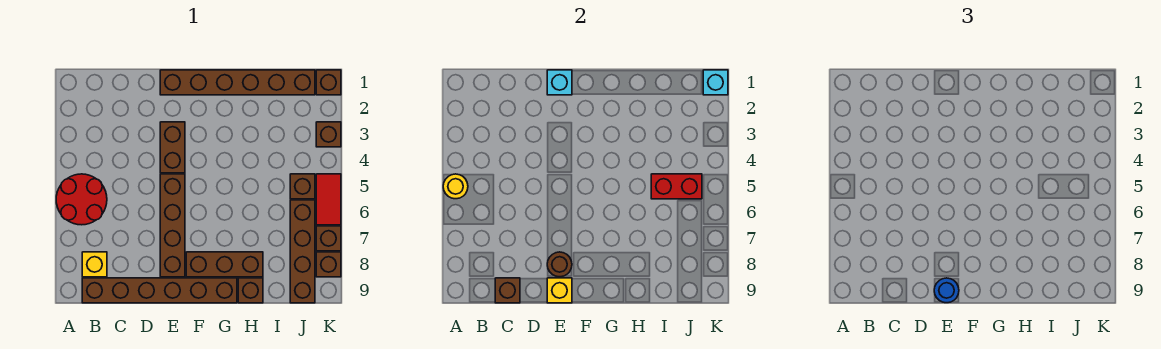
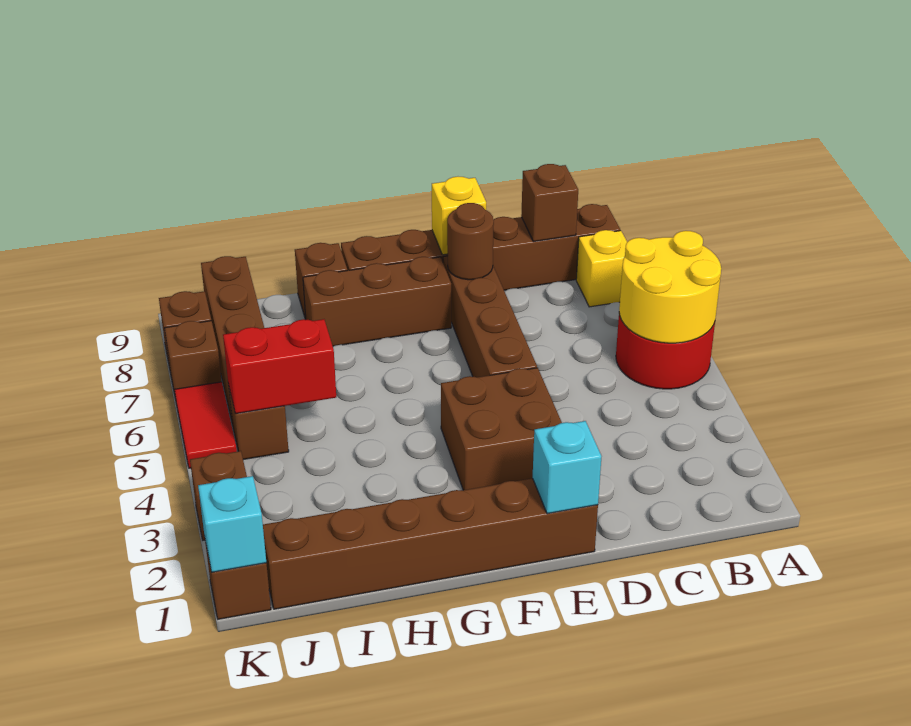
yellow round brick A5 level 2 -> yellow round brick A5:B6 level 2
brown brick E3:E4 level 1 -> brown brick E3:F4 level 1
blue round brick E9 level 3 -> none

